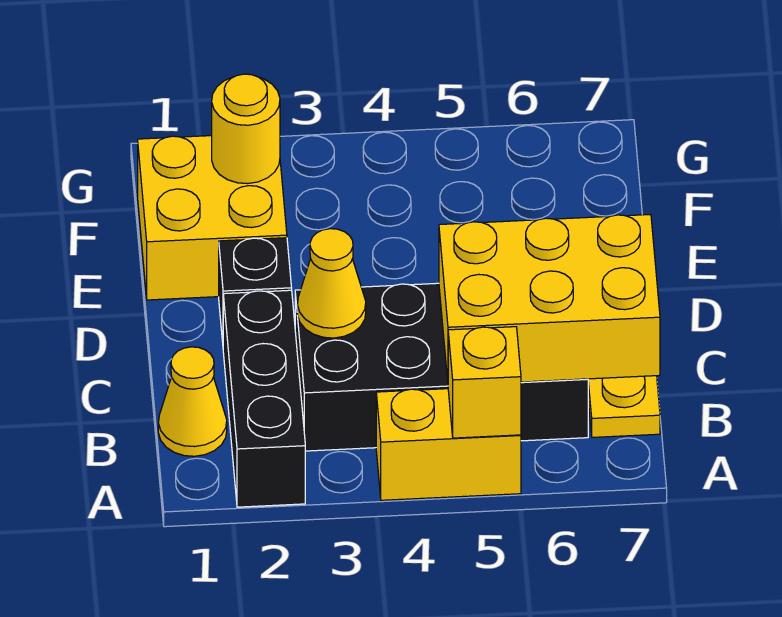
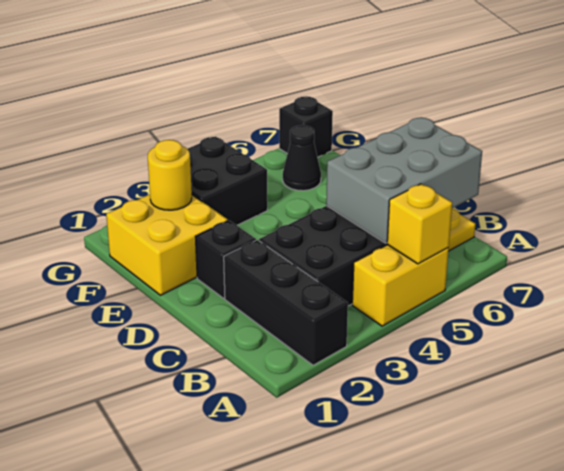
yellow cone B1 level 1 -> none
yellow brick B5:C7 level 2 -> grey brick B5:C7 level 2
yellow cone C3 level 2 -> none
none -> black brick F3:G4 level 1
none -> black cone F6 level 1
none -> black brick G7 level 1

